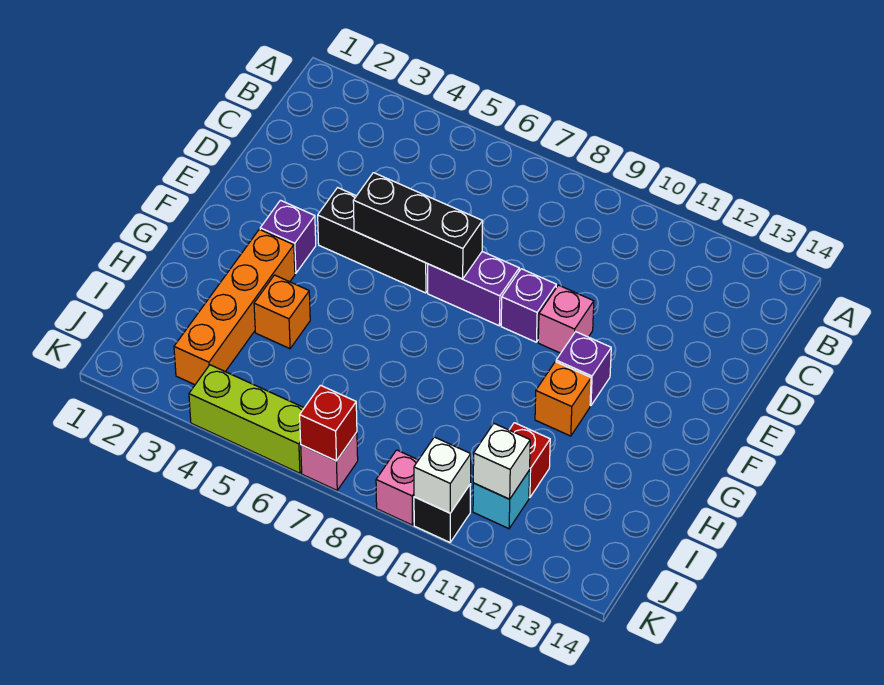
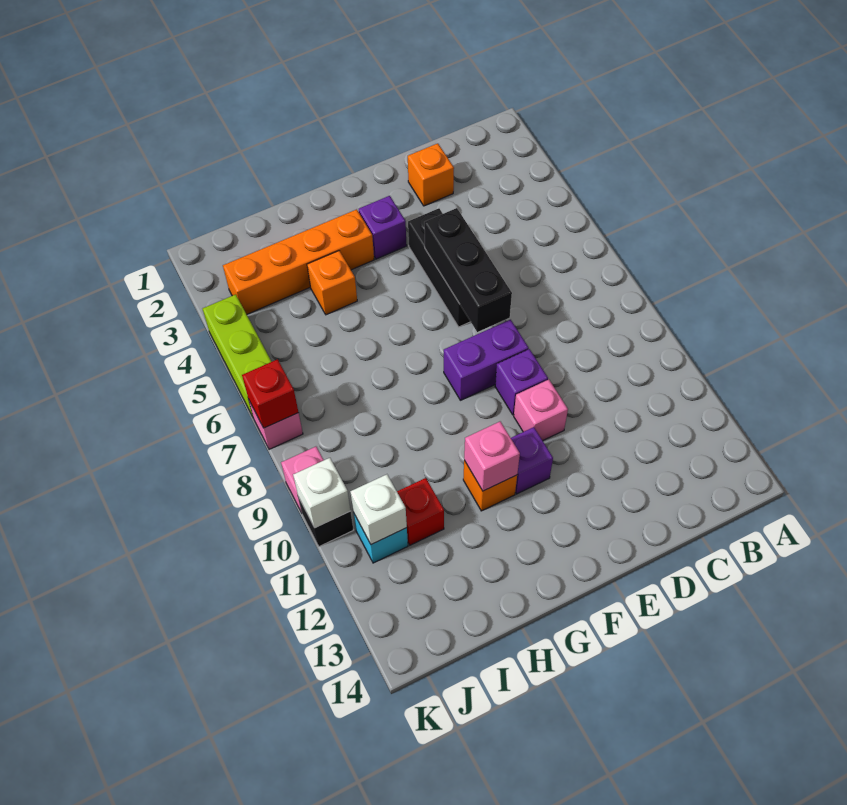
none -> orange brick D2 level 1
purple brick E7:E8 level 1 -> purple brick E8:F8 level 1
none -> pink brick G11 level 2

